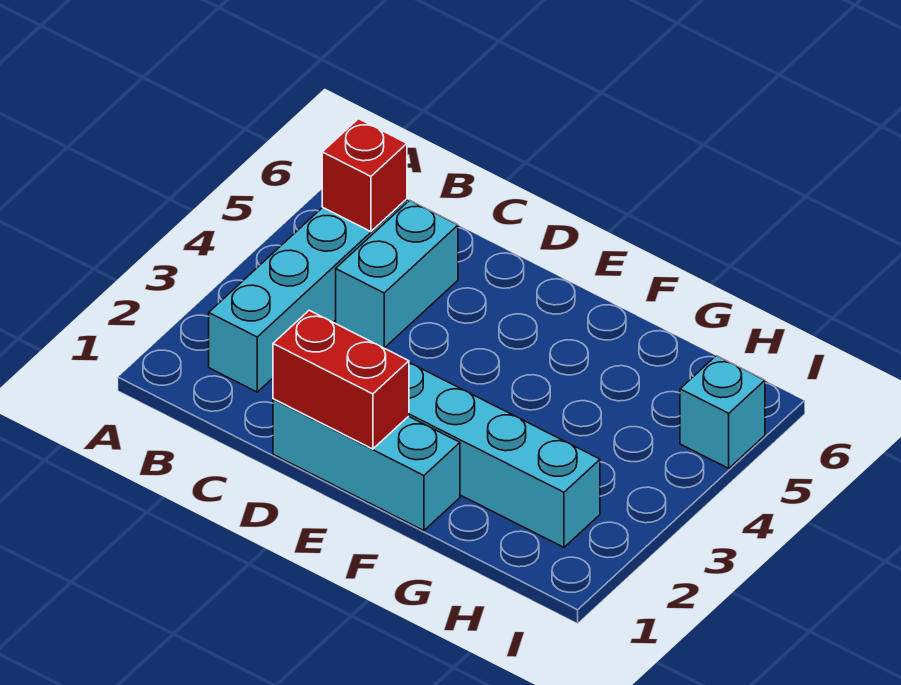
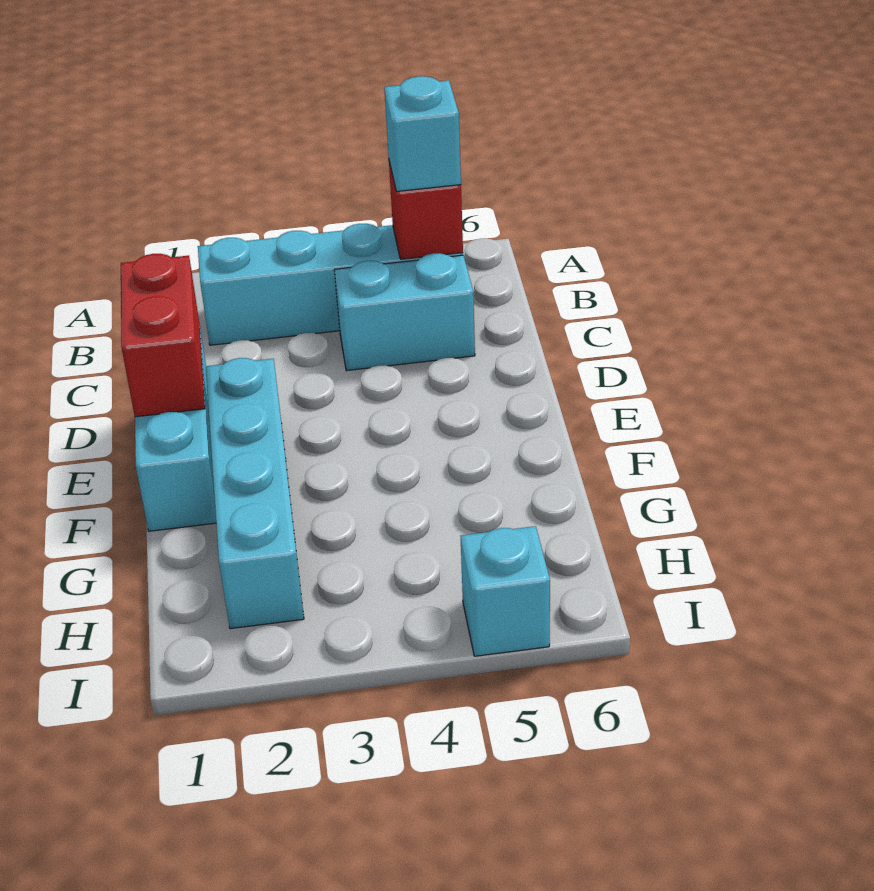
none -> cyan brick B5 level 3

